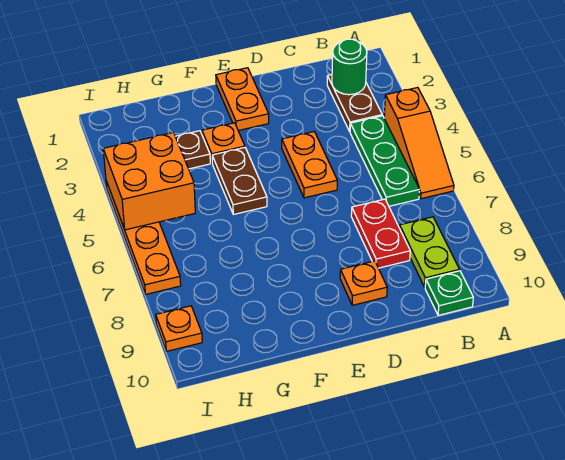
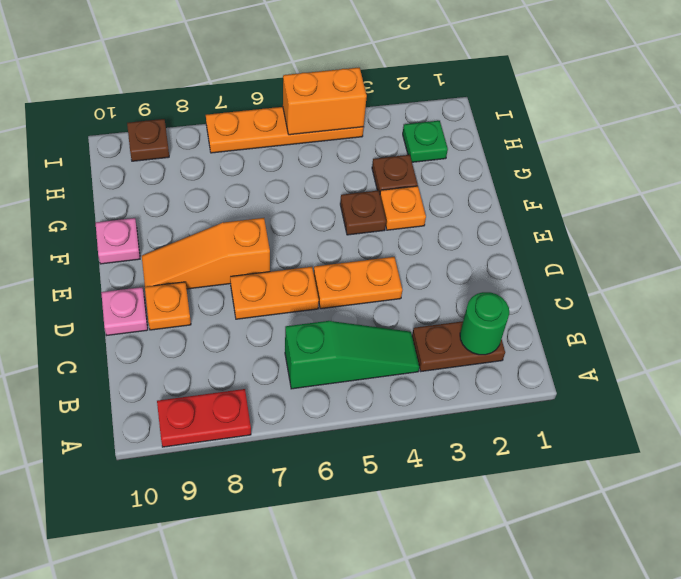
orange slope A4:A6 level 1 top 4 -> orange slope E7:E9 level 1 top 7
green plate B4:B6 level 1 -> green slope B4:B6 level 1 top 6
lime plate B8:B9 level 1 -> none
green plate B10 level 1 -> green plate H2 level 1
red plate C7:C8 level 1 -> red plate A8:A9 level 1
none -> pink plate D10 level 1
orange plate E1:E2 level 1 -> orange plate D6:D7 level 1
brown plate F4:F5 level 1 -> brown plate F4 level 1
none -> pink plate F10 level 1
orange brick H4:I5 level 2 -> orange brick I4:I5 level 2
orange plate I9 level 1 -> brown plate I9 level 1

